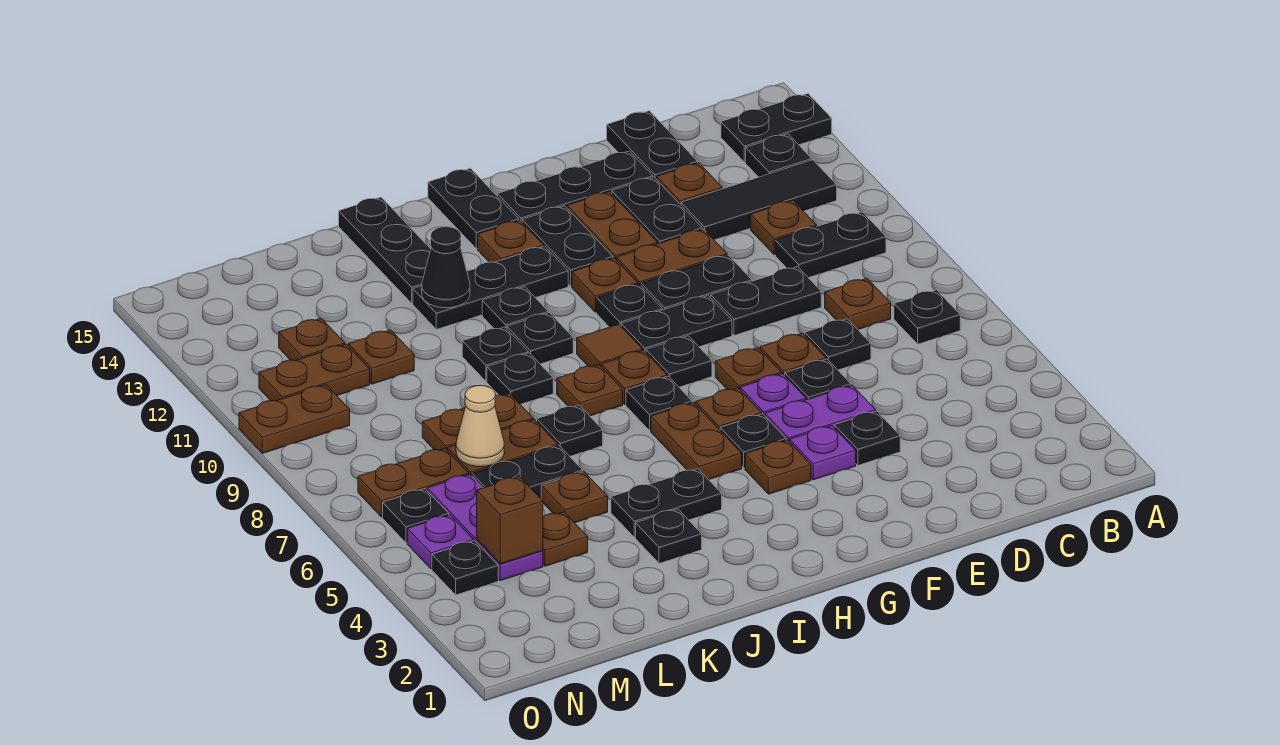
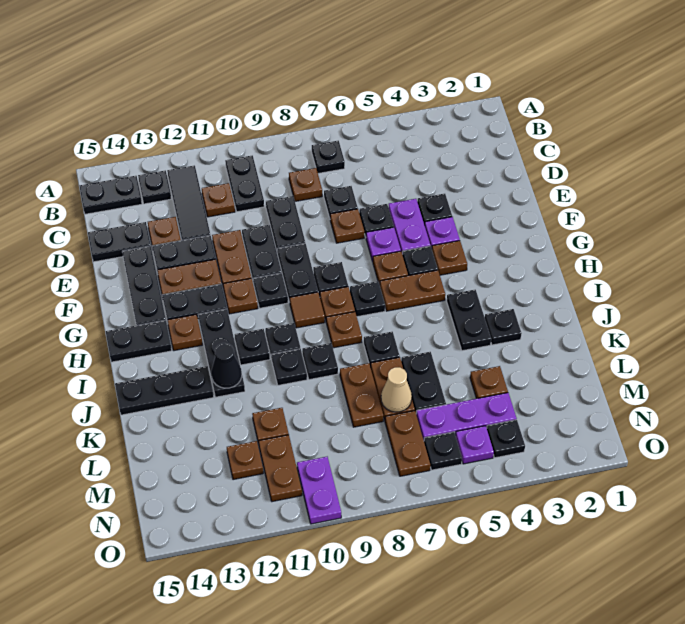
black plate A14:B14 level 1 -> black plate B14:B15 level 1
brown plate F7 level 1 -> none
brown plate K5 level 1 -> none
brown brick M4 level 2 -> none
brown plate N10:O10 level 1 -> purple plate N10:O10 level 1

